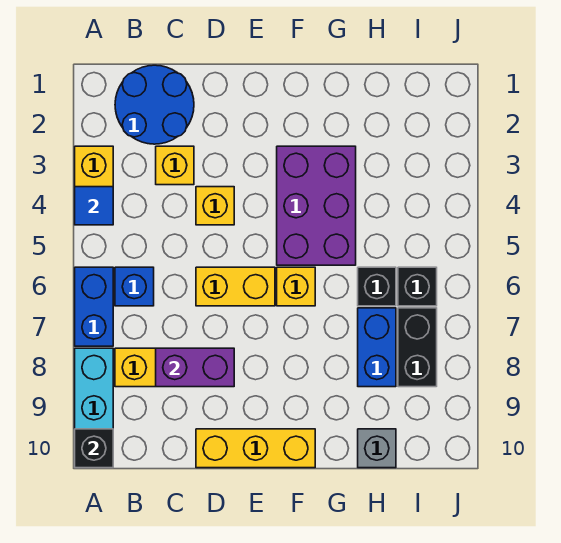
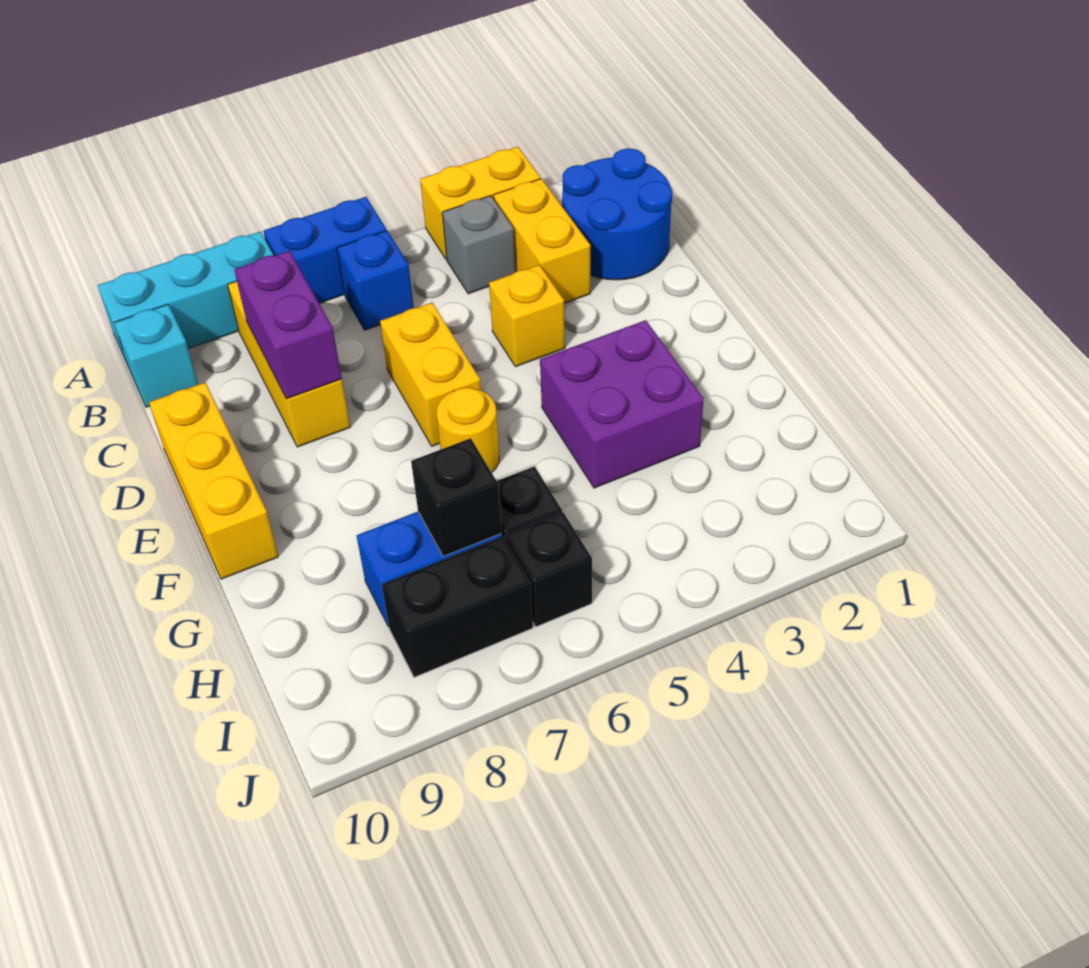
blue tile A4 level 2 -> none
black brick A10 level 2 -> black brick H7 level 2
none -> cyan brick B10 level 1
yellow brick C3 level 1 -> yellow brick B3:C3 level 1
purple brick F3:G5 level 1 -> purple brick F3:G4 level 1
yellow brick F6 level 1 -> yellow round brick F6 level 1
grey brick H10 level 1 -> grey brick B4 level 1

